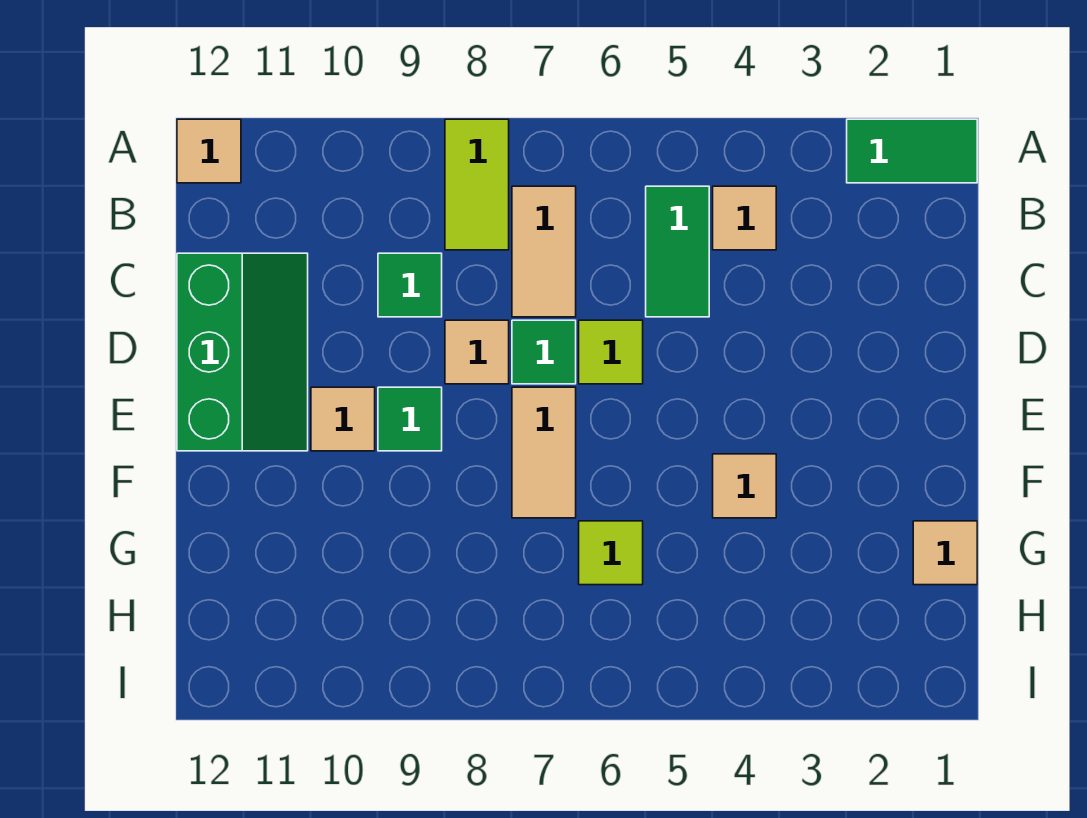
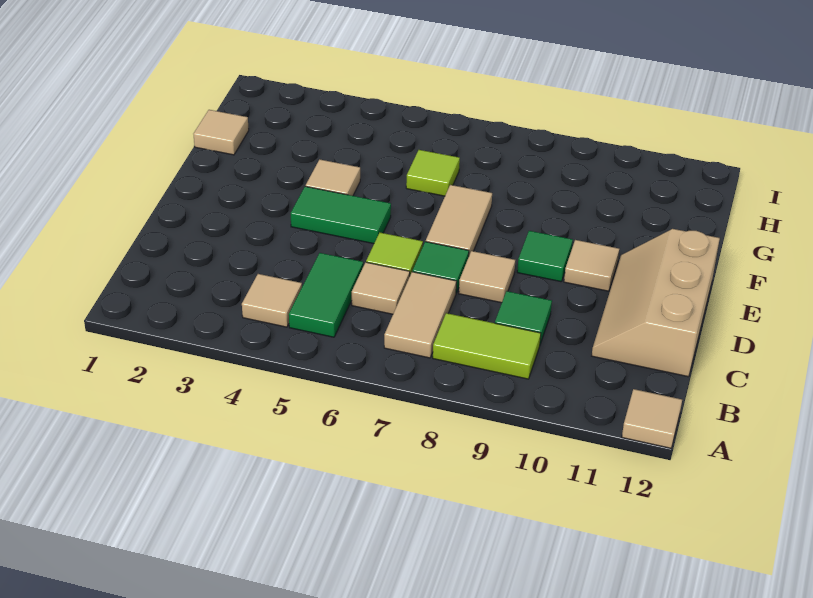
green tile A1:A2 level 1 -> green tile E4:E5 level 1
lime tile A8:B8 level 1 -> lime tile B8:B9 level 1
none -> tan tile C6 level 1
green slope C11:E12 level 1 top 12 -> tan slope C11:E12 level 1 top 12

